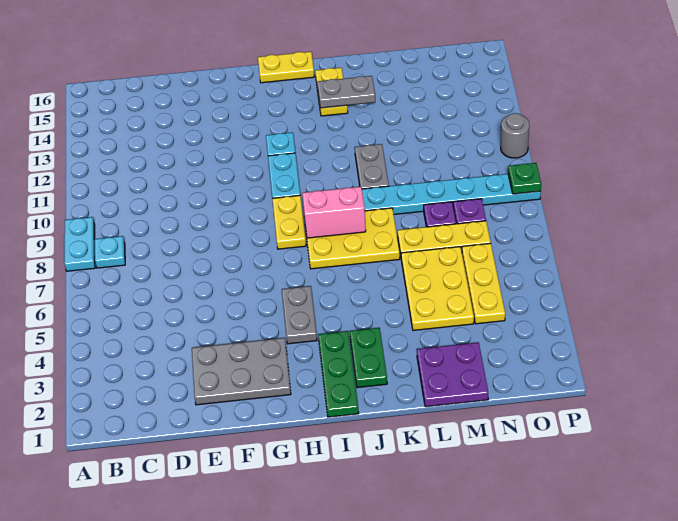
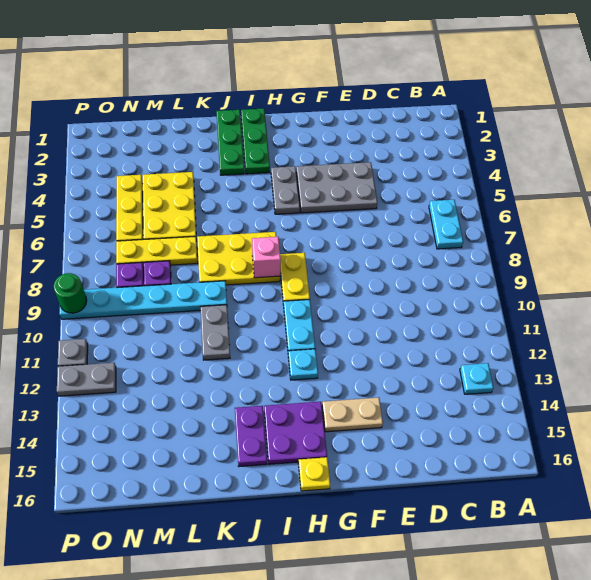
cyan plate A8:A9 level 1 -> cyan plate B6:B7 level 1
cyan plate B8 level 1 -> cyan plate B13 level 1
grey plate E2:G3 level 1 -> grey plate E4:G5 level 1
none -> tan plate F14:G14 level 1
yellow plate H16:I16 level 1 -> yellow plate H16 level 1
pink brick I8:J8 level 2 -> pink brick I8 level 2
green plate J2:J3 level 1 -> green plate J1:J3 level 1
yellow plate J14:J15 level 1 -> purple plate J14:J15 level 1
grey plate J14:K14 level 2 -> grey plate O12:P12 level 1
purple plate L1:M2 level 1 -> purple plate H14:I15 level 1
green plate P9 level 2 -> green round brick P9 level 2
grey round brick P11 level 1 -> grey plate P11 level 1

